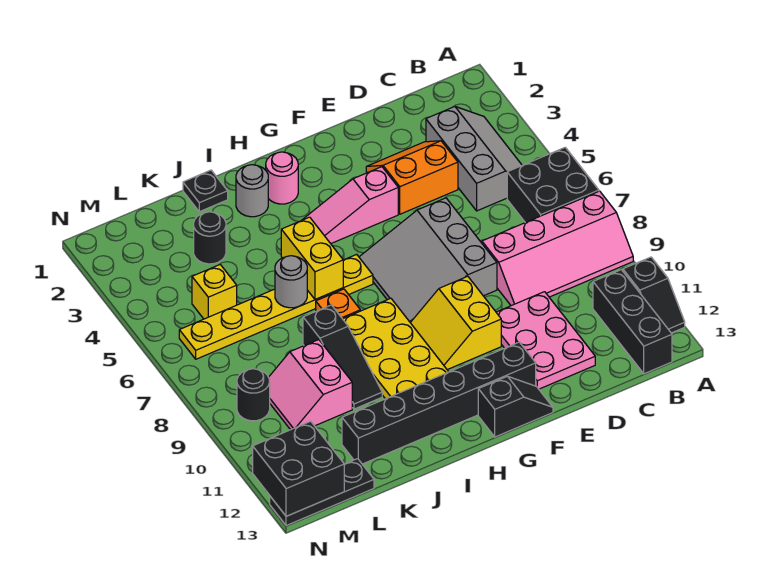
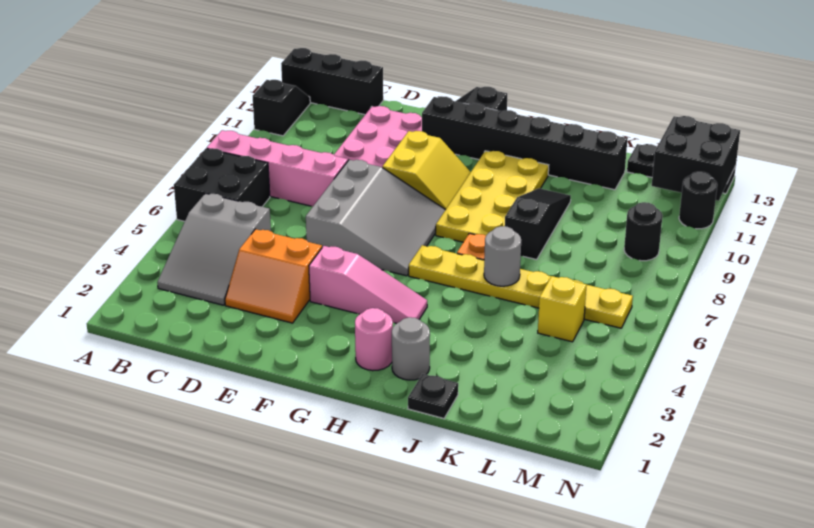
grey slope B3:C5 level 1 top C -> grey slope B3:C5 level 1 top 5
black brick B11:B13 level 1 -> black brick A13:C13 level 1
yellow brick I5:I6 level 2 -> none
black round brick K3 level 1 -> black round brick N11 level 1
pink slope K9:L10 level 1 top K -> none

